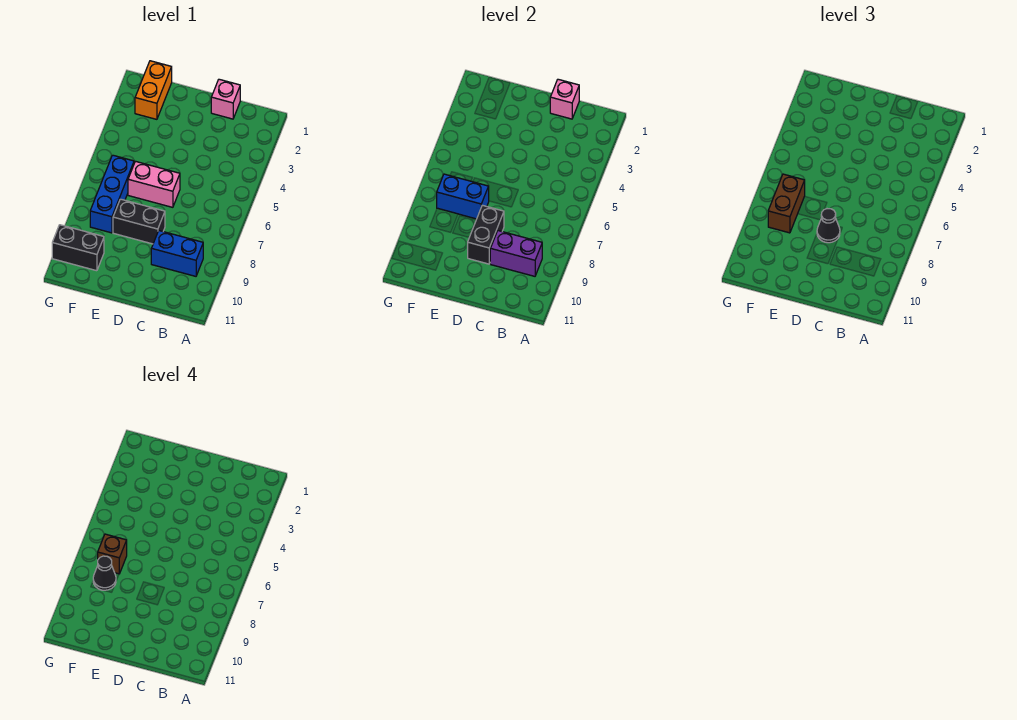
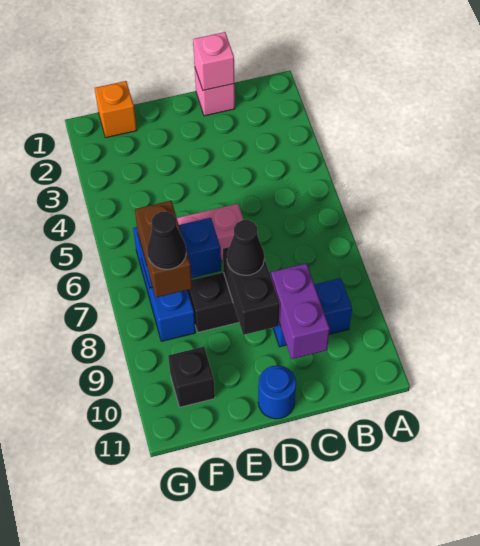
purple brick B9:C9 level 2 -> purple brick C9:C10 level 2
none -> blue round brick D11 level 1
orange brick F1:F2 level 1 -> orange brick F1 level 1
brown brick F7 level 4 -> none
black brick F10:G10 level 1 -> black brick F10 level 1

